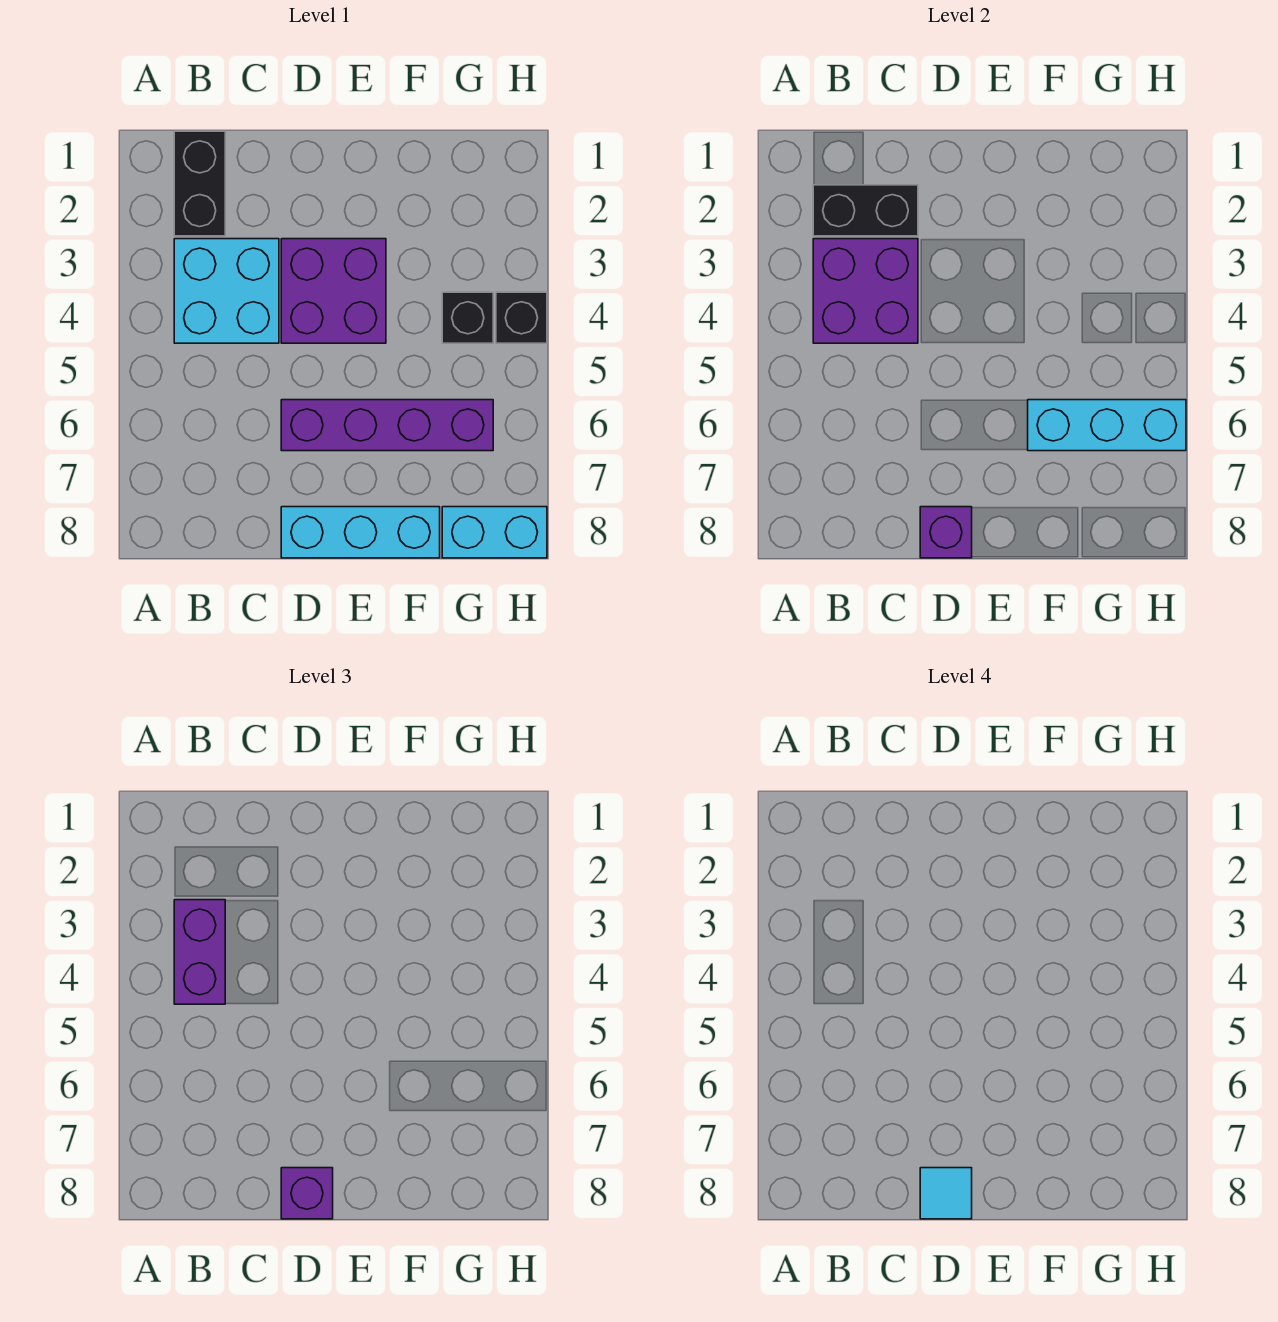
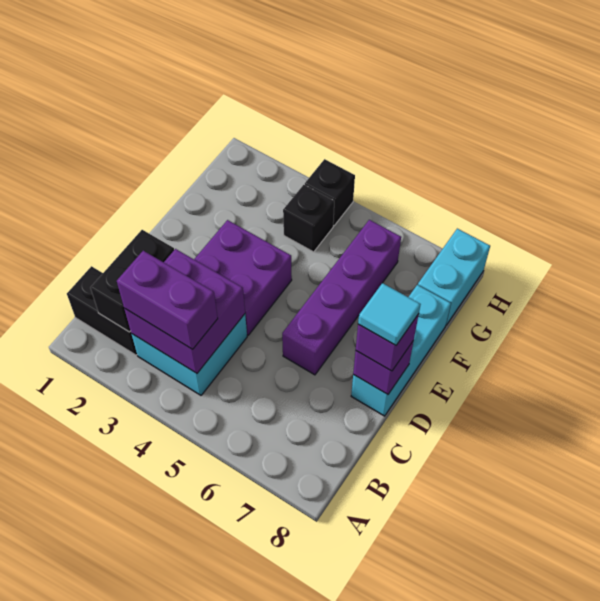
cyan brick F6:H6 level 2 -> none

